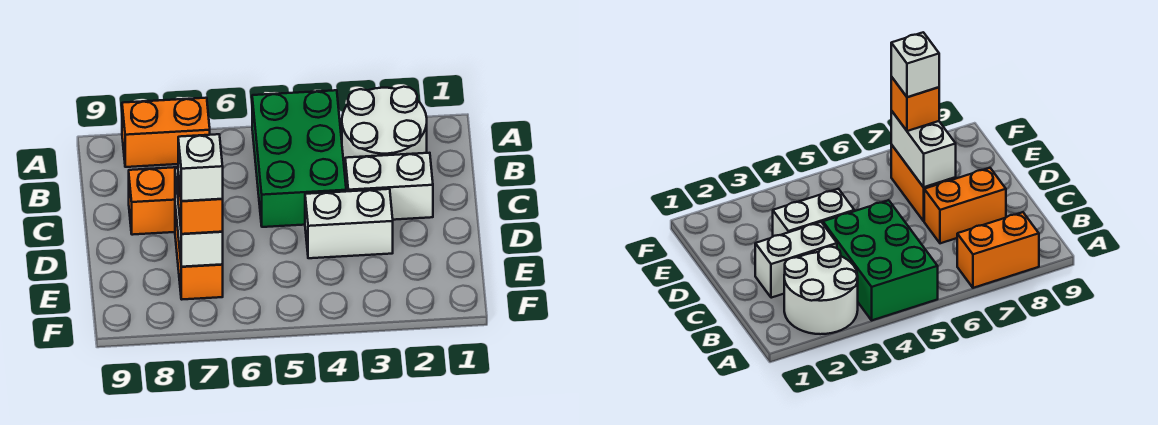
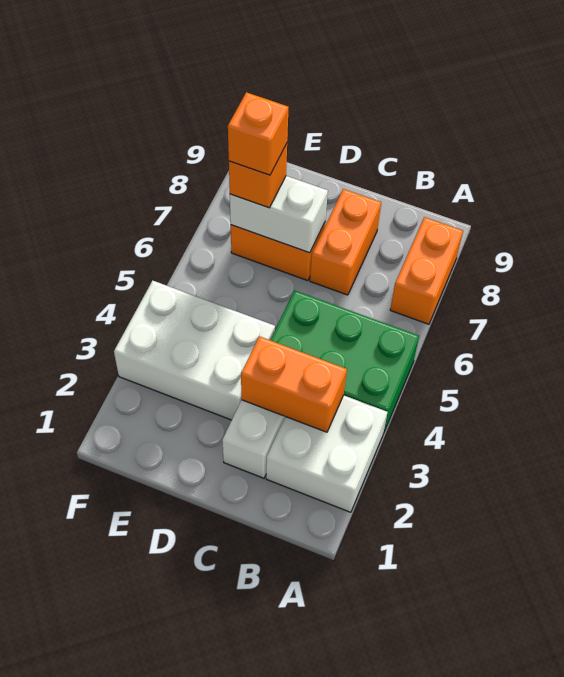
white round brick A2:B3 level 1 -> white brick A2:B3 level 1
none -> orange brick B3:C3 level 2
white brick D3:D4 level 1 -> white brick D3:F4 level 1
white brick E7 level 4 -> orange brick E7 level 4

